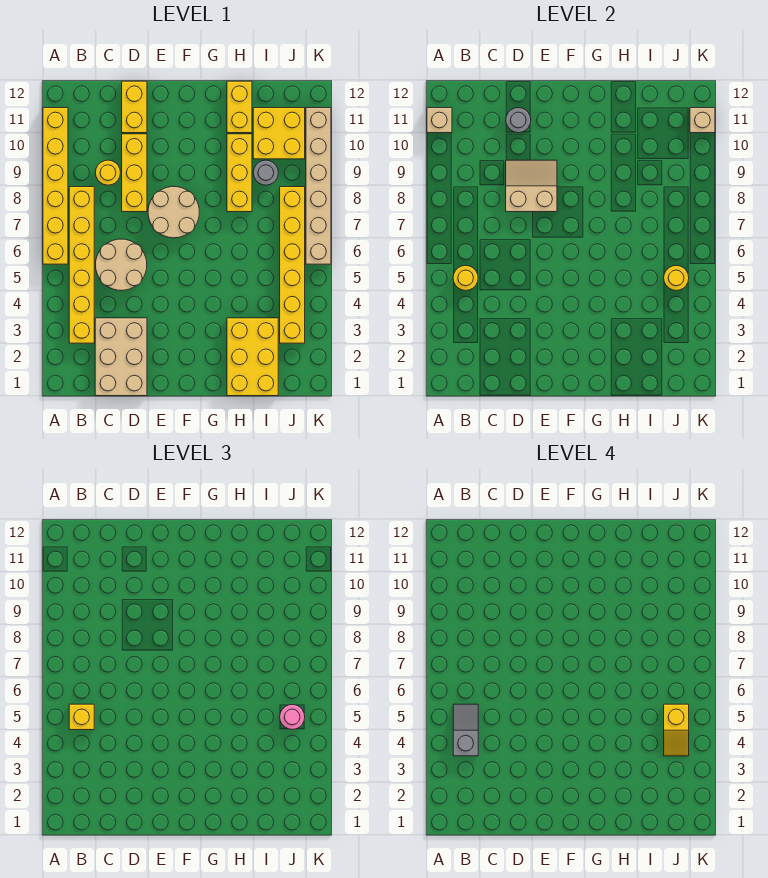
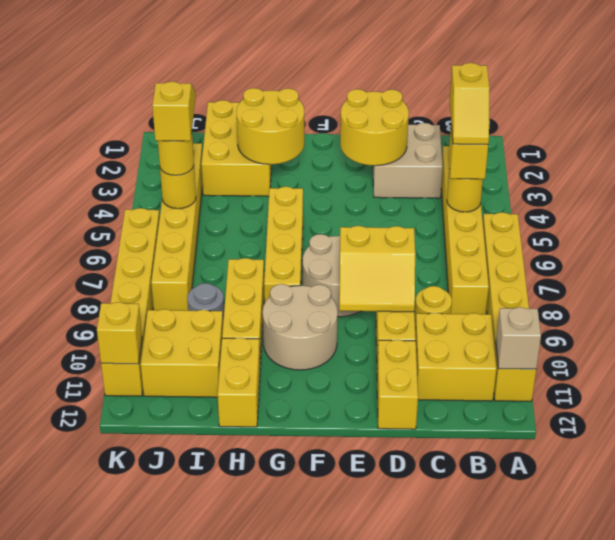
grey slope B4:B5 level 4 top 4 -> yellow slope B4:B5 level 4 top 4
none -> yellow brick B10:C11 level 1
tan brick C1:D3 level 1 -> tan brick C2:D3 level 1
tan round brick C5:D6 level 1 -> tan round brick F9:G10 level 1
none -> yellow round brick D2:E3 level 2
tan slope D8:E9 level 2 top 8 -> yellow slope D8:E9 level 2 top 8
grey round brick D11 level 2 -> none
none -> yellow round brick G2:H3 level 2
none -> yellow brick G5:G8 level 1
pink round brick J5 level 3 -> yellow round brick J5 level 3
tan brick K6:K11 level 1 -> yellow brick K6:K11 level 1
tan brick K11 level 2 -> yellow brick K11 level 2

